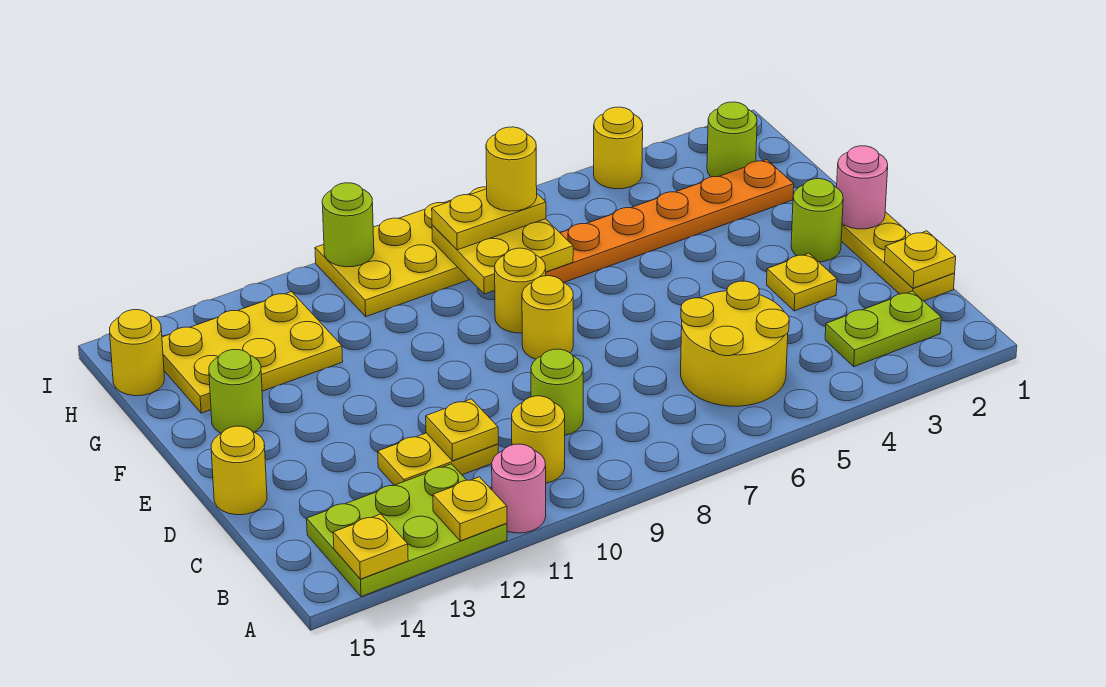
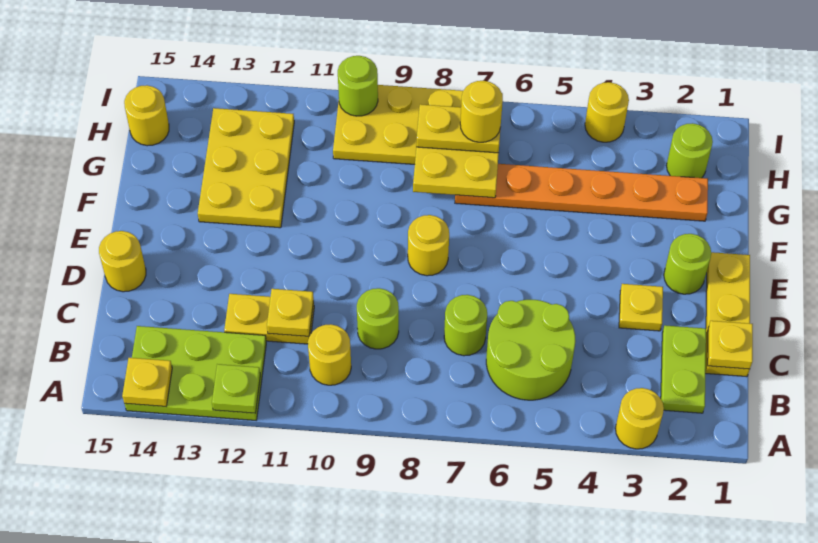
pink round brick A11 level 1 -> none
yellow plate A12 level 2 -> lime plate A12 level 2
lime plate B2:B3 level 1 -> lime plate B2:C2 level 1
yellow round brick B5:C6 level 1 -> lime round brick B5:C6 level 1
pink round brick E1 level 2 -> none
yellow round brick F8 level 1 -> yellow round brick A3 level 1
lime round brick F14 level 1 -> lime round brick C7 level 1
yellow plate G12:H14 level 1 -> yellow plate F12:H13 level 1

